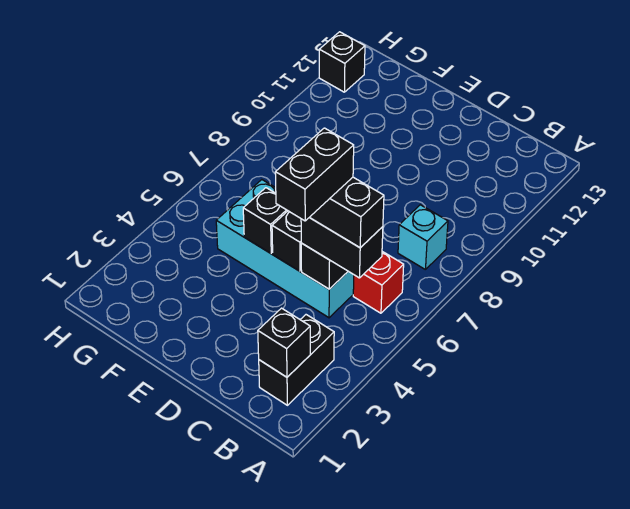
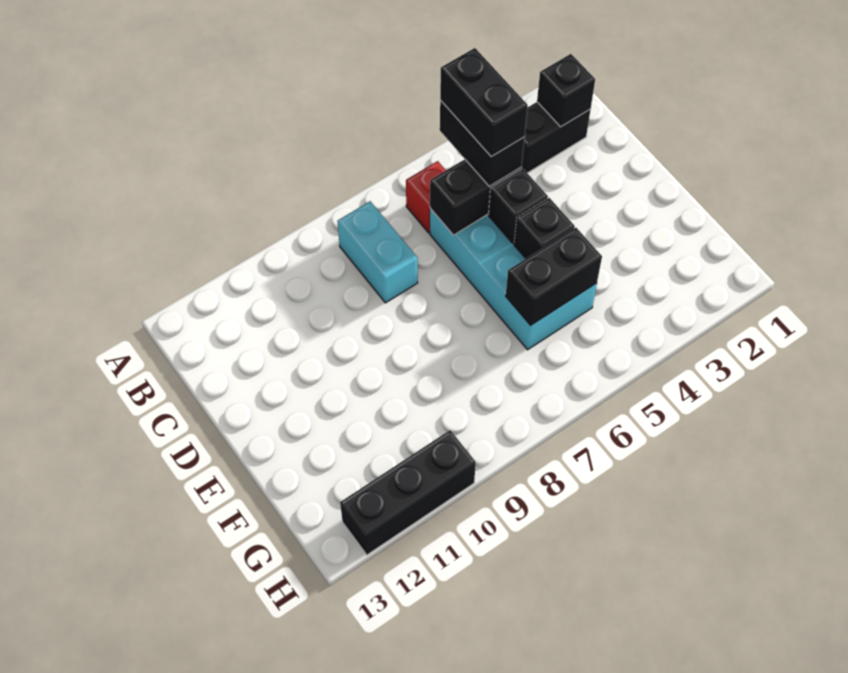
cyan brick B8 level 1 -> cyan brick B8:C8 level 1
black brick C4:C5 level 5 -> black brick F5:F6 level 2
black brick H12 level 1 -> black brick H10:H12 level 1

